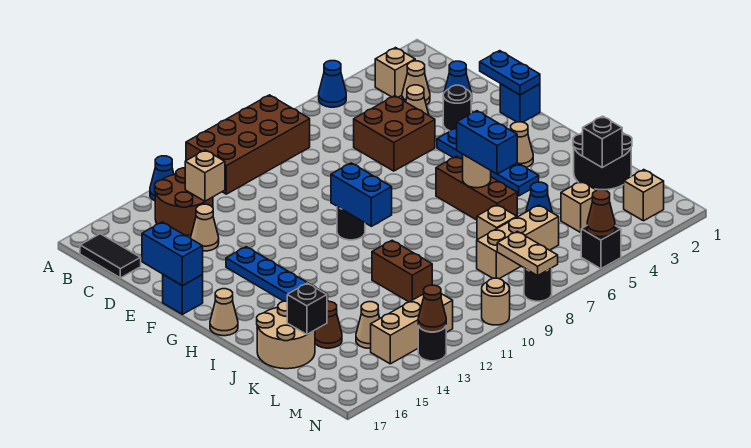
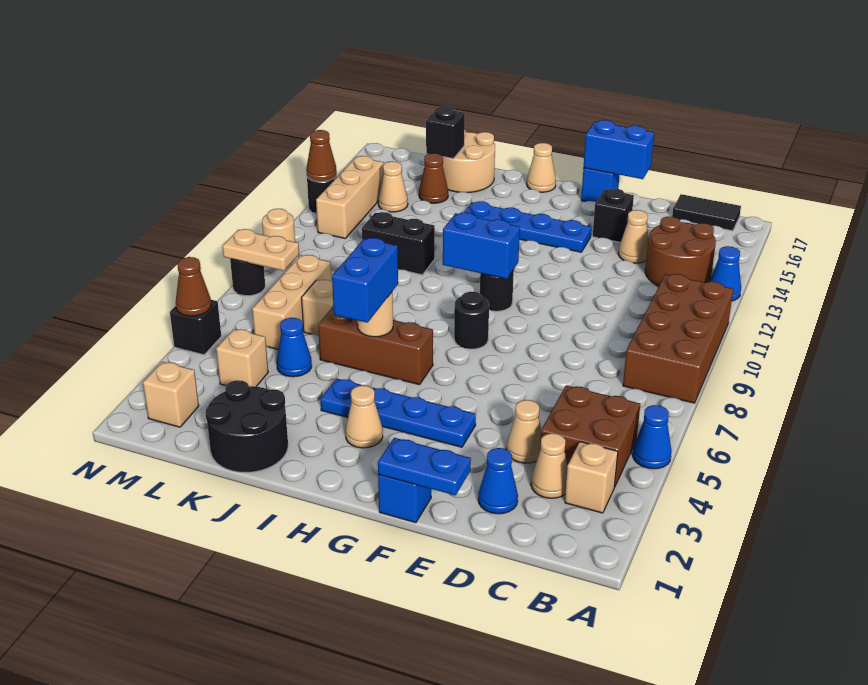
tan brick C13 level 2 -> none
brown brick D5:E6 level 1 -> brown brick B4:C5 level 1
black round brick E3 level 1 -> black round brick G8 level 1
blue brick I6:J6 level 3 -> blue brick I5:I6 level 3
brown brick J11:K11 level 1 -> black brick J11:K11 level 1
black brick K2 level 2 -> black brick E15 level 1

